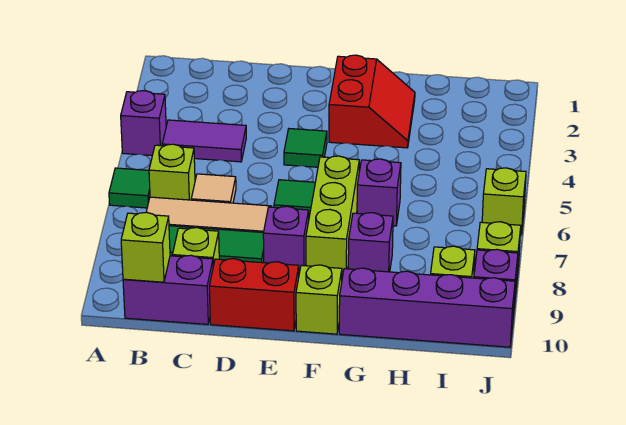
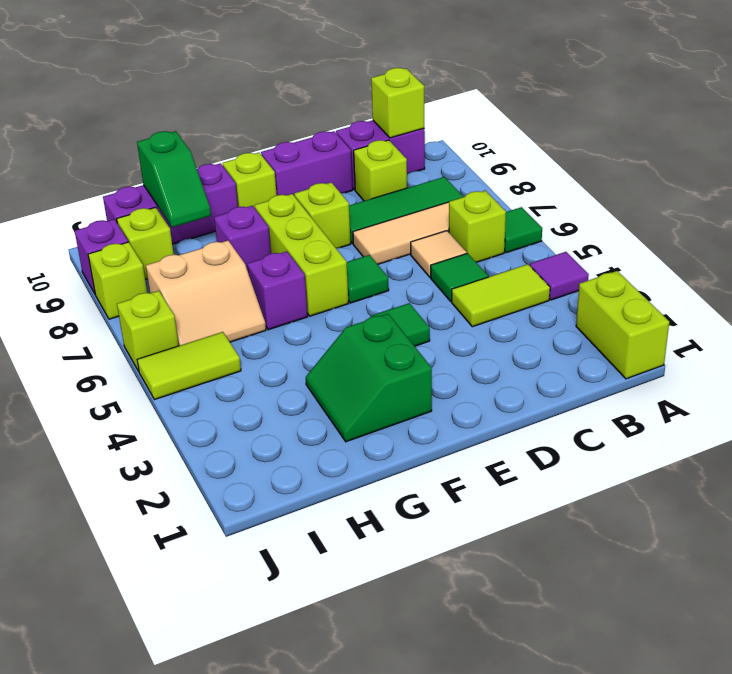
none -> lime brick A1:A2 level 1
purple brick A4 level 1 -> purple tile A4 level 1
purple tile B4:C4 level 1 -> lime tile B4:C4 level 1
none -> green tile C5 level 1
red brick D10:E10 level 1 -> purple brick D10:E10 level 1
purple brick E8 level 1 -> lime brick E8 level 1
red slope F2:G3 level 1 top F -> green slope F2:G3 level 1 top F
purple brick G10:J10 level 1 -> purple brick G10:I10 level 1
none -> tan slope H6:I7 level 1 top 7
none -> green slope H9:H10 level 2 top 10
none -> lime tile I5:J5 level 1

